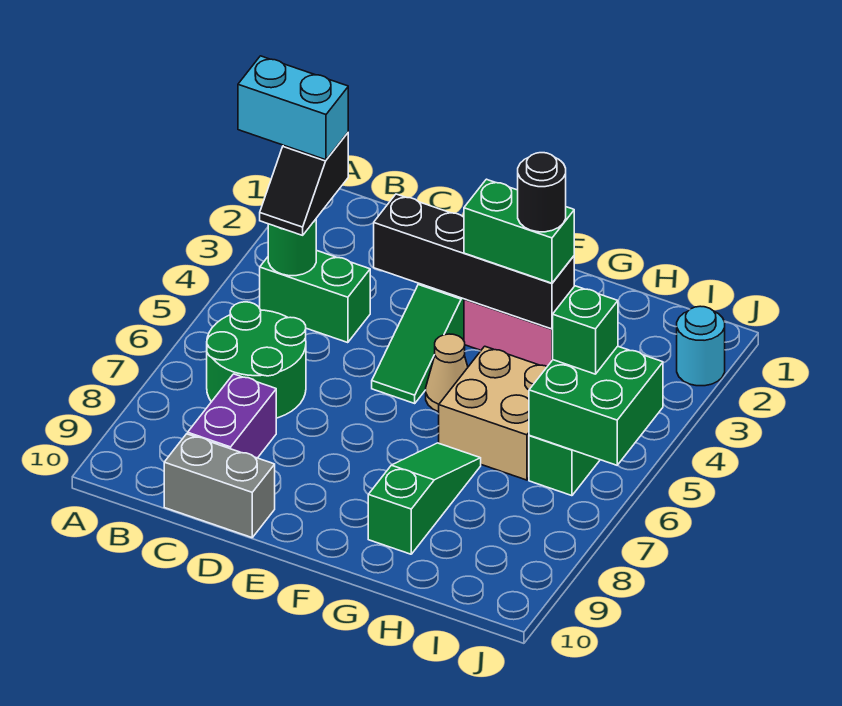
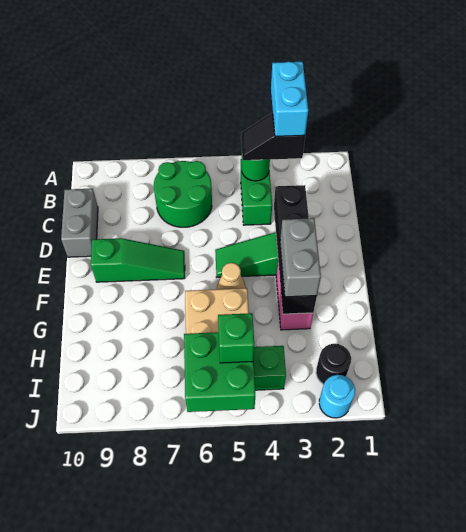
purple brick C8:C9 level 1 -> none
green brick F3:G3 level 3 -> grey brick F3:G3 level 3
black round brick G3 level 4 -> black round brick I2 level 1
green slope G7:G9 level 1 top 9 -> green slope E7:E9 level 1 top 9

